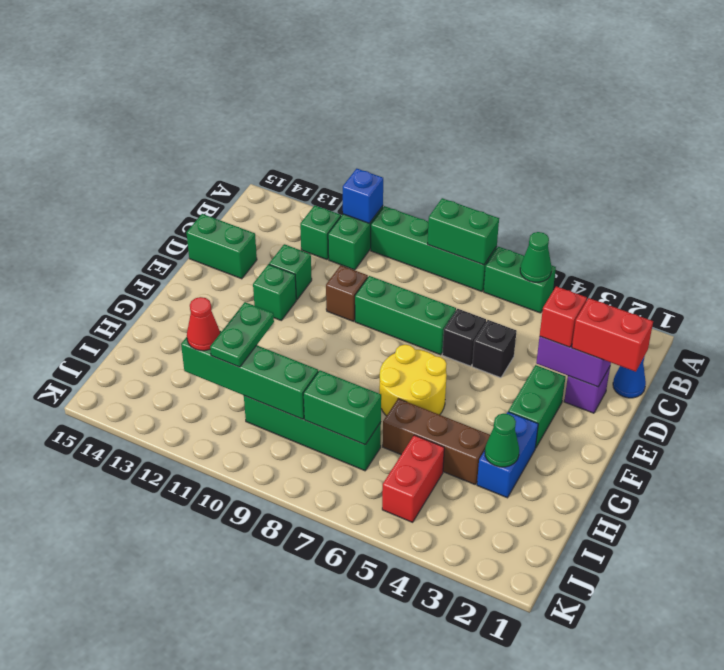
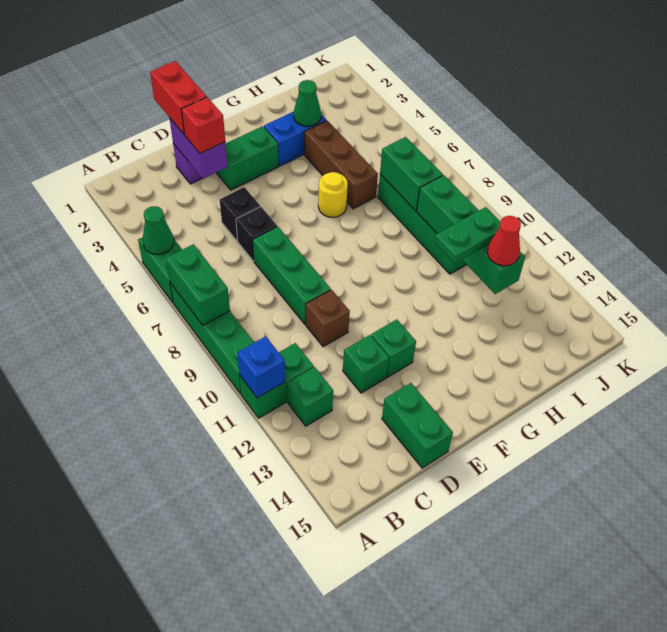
blue cone C1 level 1 -> none
yellow round brick F6:G7 level 1 -> yellow round brick G6 level 1
red brick I5:J5 level 1 -> none

